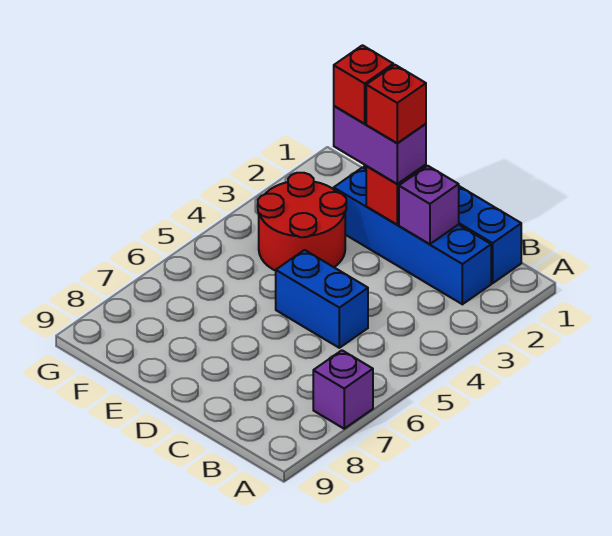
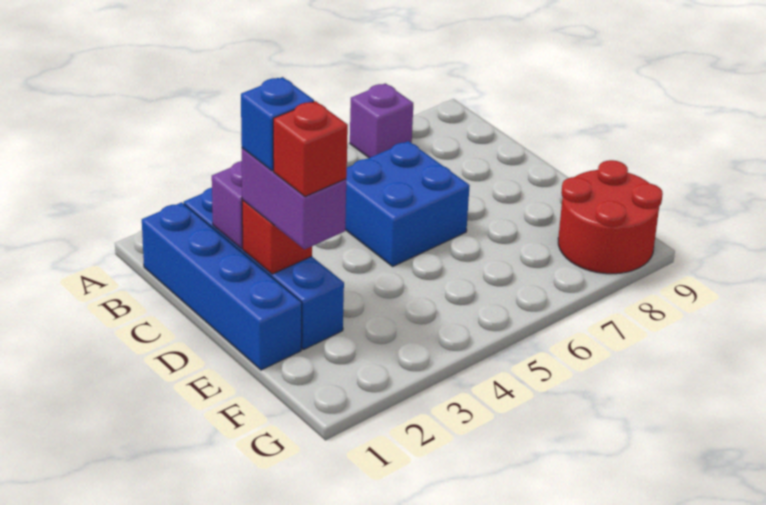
blue brick C5:D5 level 1 -> blue brick C5:D6 level 1
red brick D2 level 4 -> blue brick D2 level 4
red round brick E3:F4 level 1 -> red round brick F8:G9 level 1

